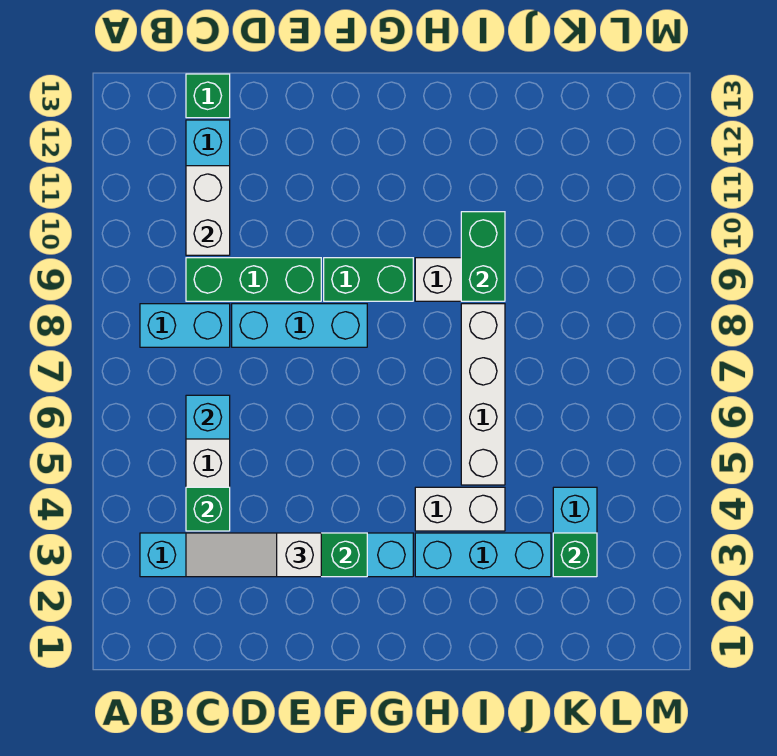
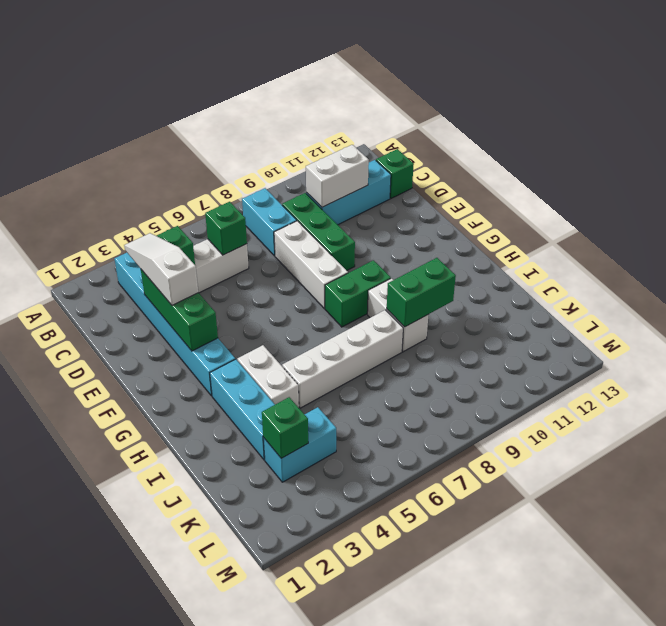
cyan brick C6 level 2 -> green brick C6 level 2
cyan brick D8:F8 level 1 -> white brick D8:F8 level 1
green brick F9:G9 level 1 -> green brick G8:G9 level 1

